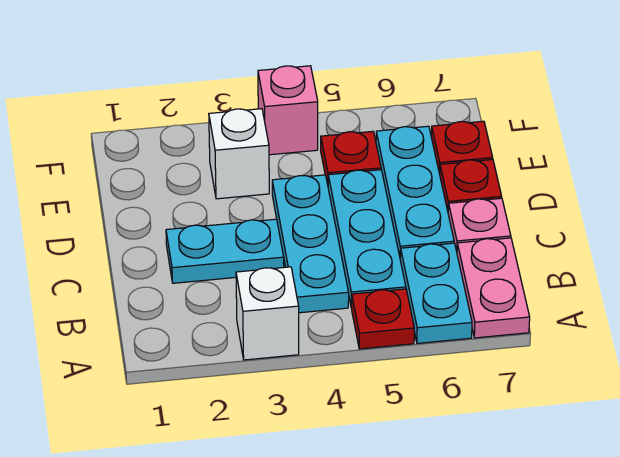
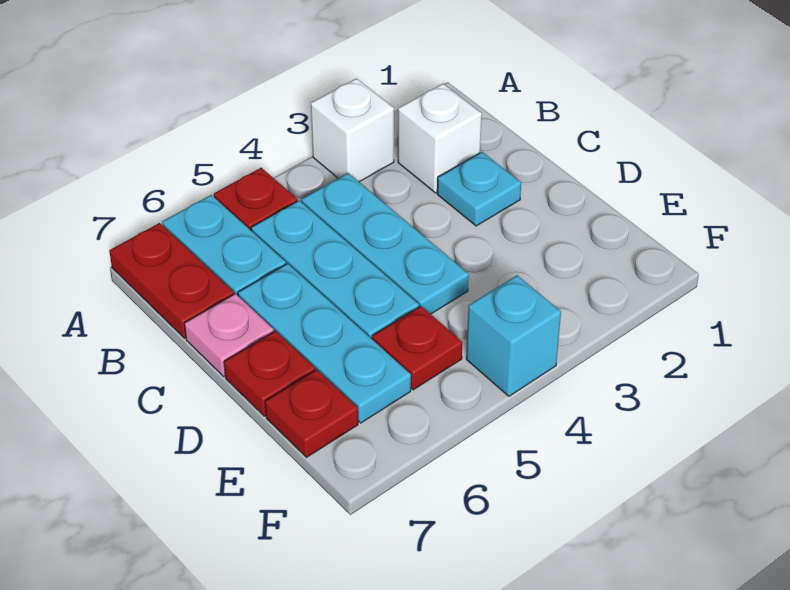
pink plate A7:B7 level 1 -> red plate A7:B7 level 1
cyan plate C2:C3 level 1 -> cyan plate C2 level 1
white brick E3 level 1 -> white brick B2 level 1
pink brick F4 level 1 -> cyan brick F4 level 1

